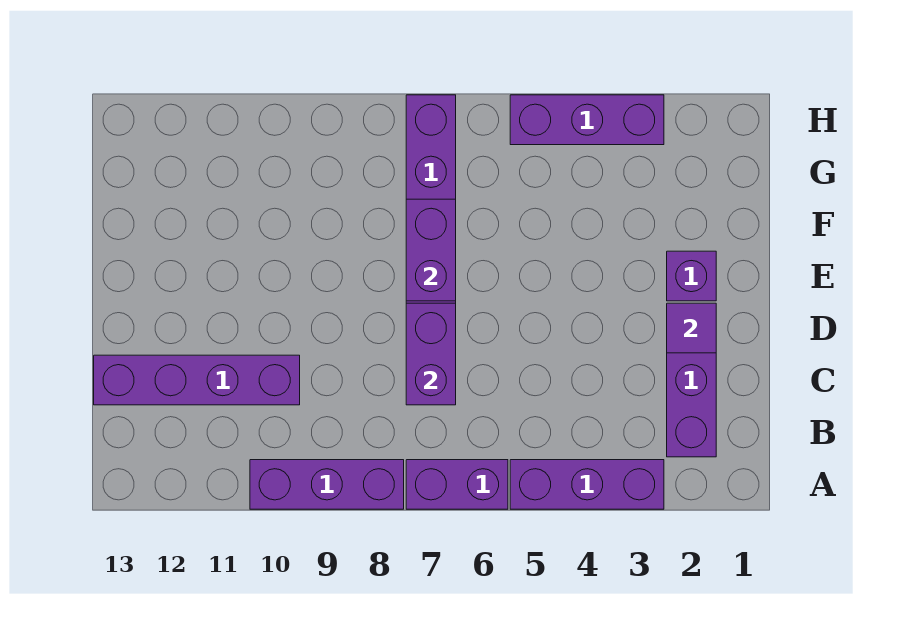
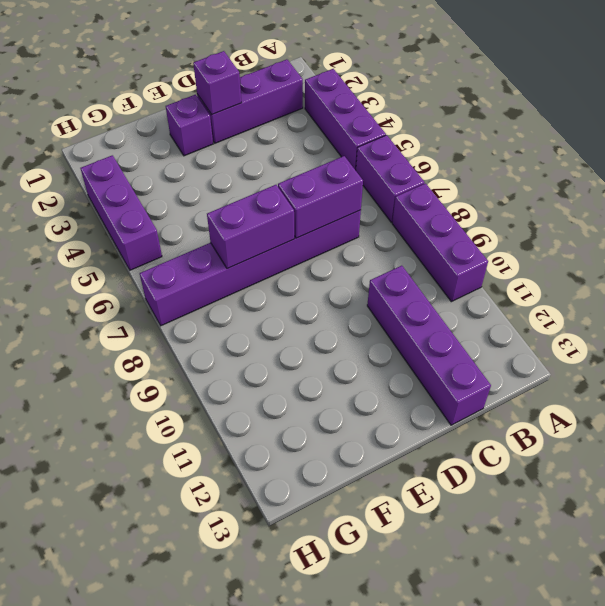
purple tile D2 level 2 -> purple brick D2 level 2

